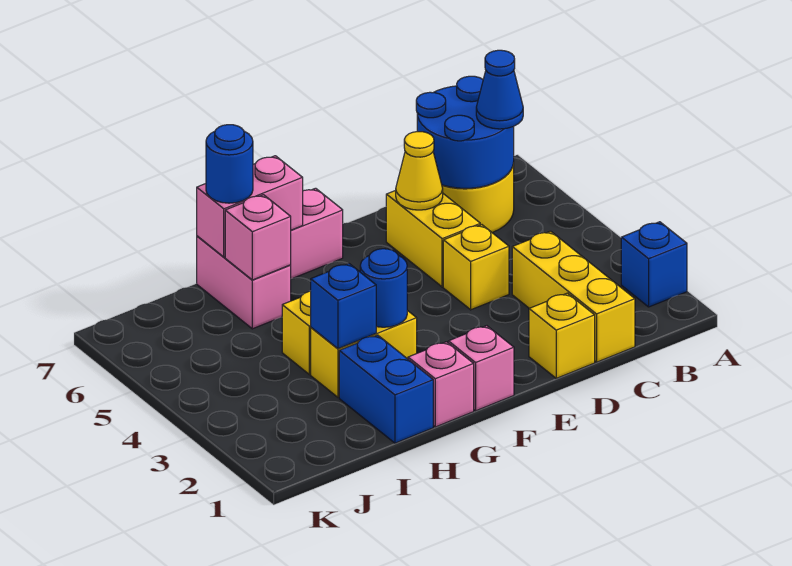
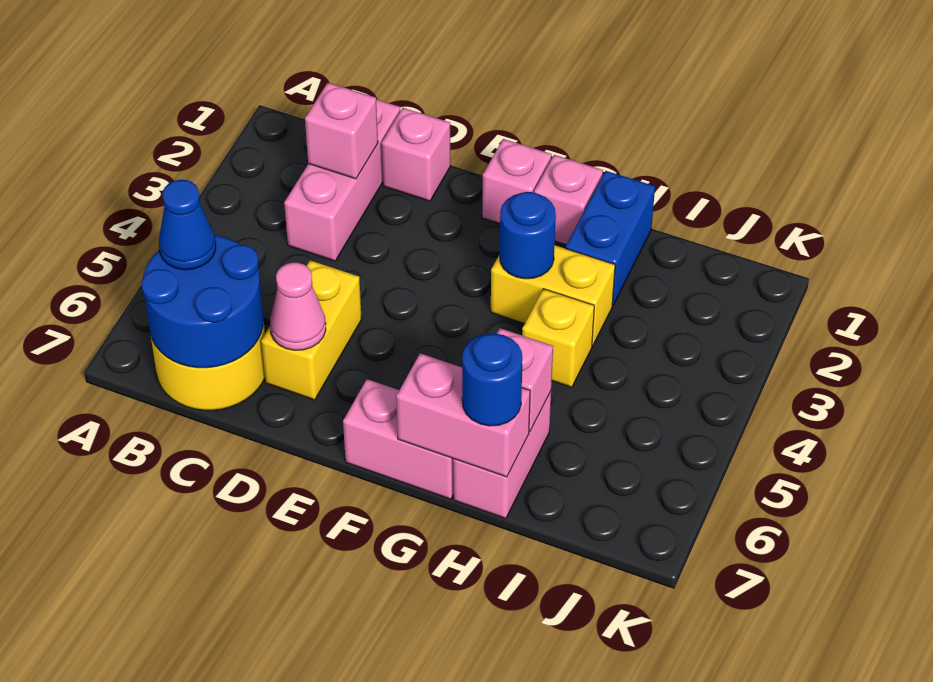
blue brick A2 level 1 -> none
yellow brick C1:C3 level 1 -> pink brick C1:C3 level 1
none -> pink brick C2 level 2
yellow brick D1 level 1 -> pink brick D1 level 1
yellow brick D4 level 1 -> none
yellow cone D6 level 2 -> pink cone D6 level 2
blue brick H3 level 2 -> none

